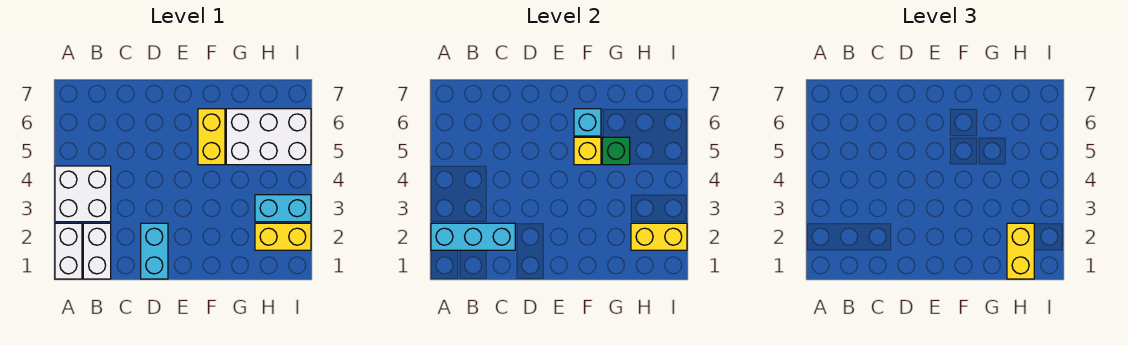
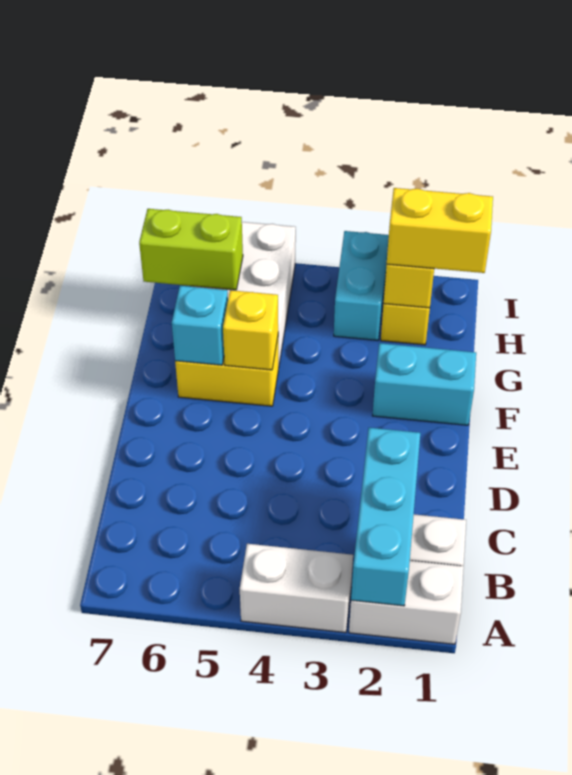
white brick A3:B4 level 1 -> white brick A3:A4 level 1
cyan brick D1:D2 level 1 -> cyan brick F1:F2 level 1
green brick G5 level 2 -> none
none -> lime brick H6:H7 level 2

